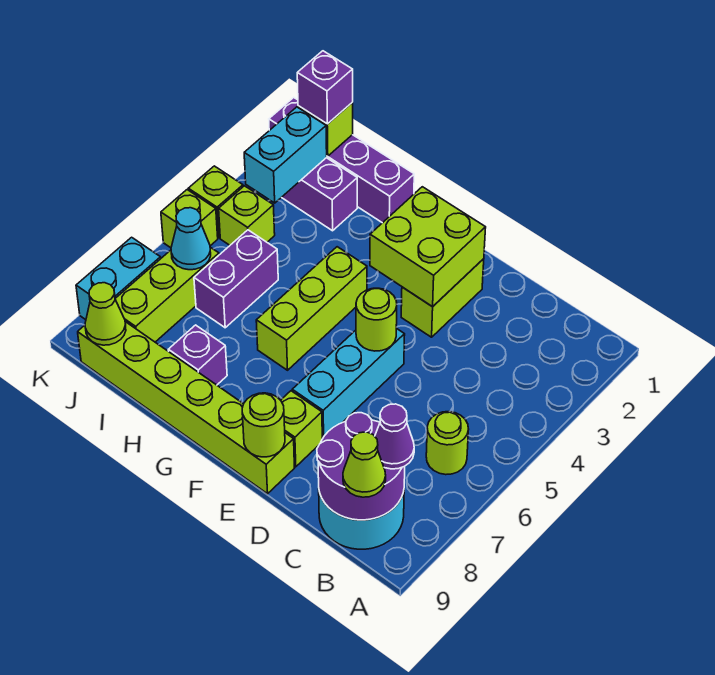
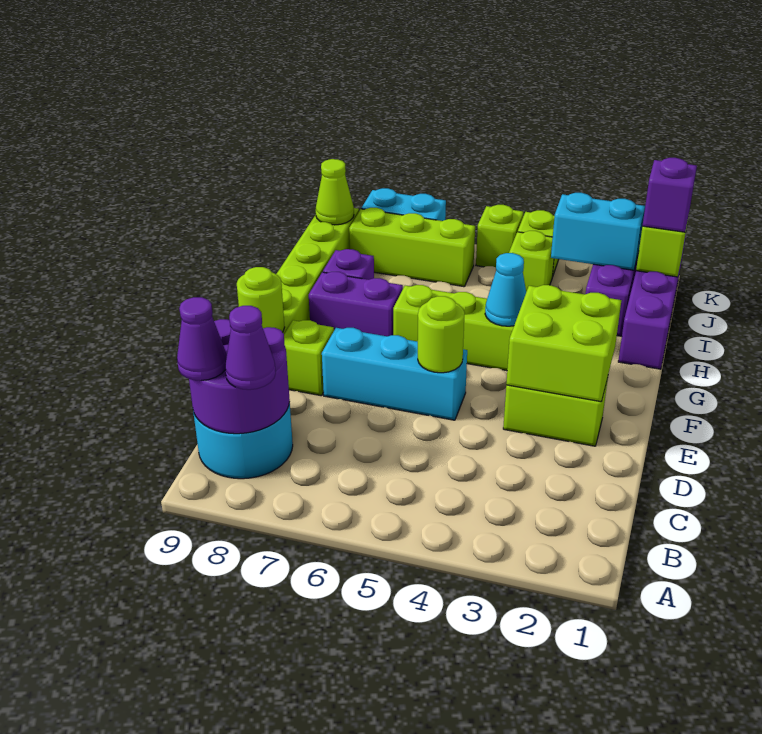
lime round brick B6 level 1 -> none
lime cone B9 level 3 -> purple cone B9 level 3
purple brick I5:I6 level 1 -> purple brick G7:G8 level 1
cyan cone J6 level 2 -> cyan cone G4 level 2

